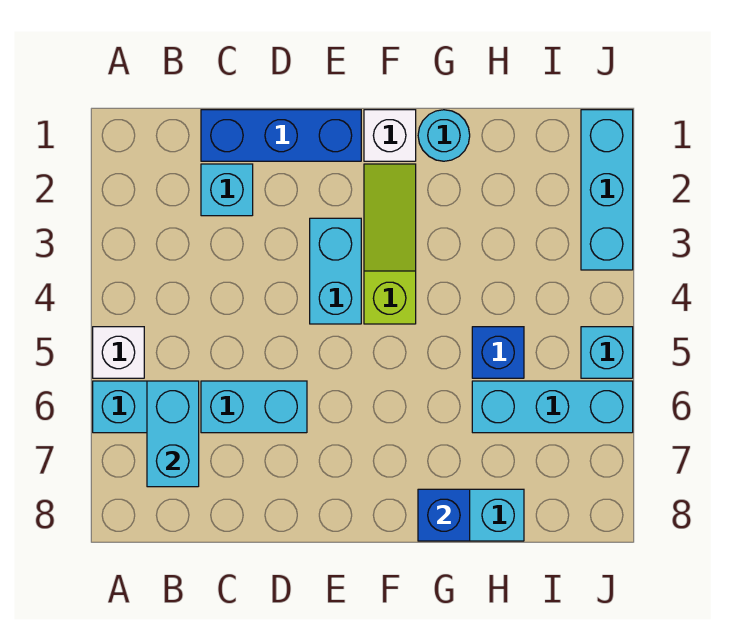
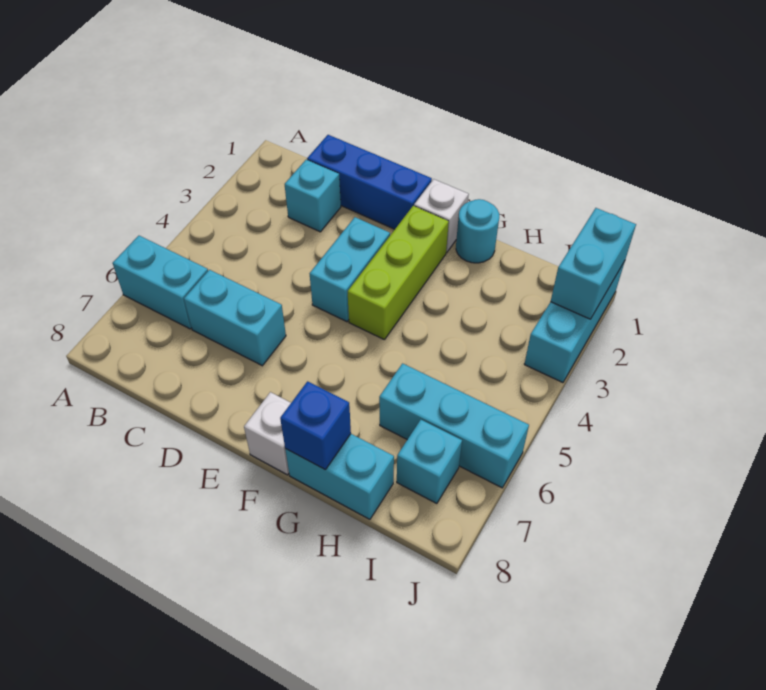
white brick A5 level 1 -> white brick F8 level 1
cyan brick B6:B7 level 2 -> cyan brick J1:J2 level 2
lime slope F2:F4 level 1 top 4 -> lime brick F2:F4 level 1
blue brick H5 level 1 -> none
cyan brick J5 level 1 -> cyan brick I7 level 1

